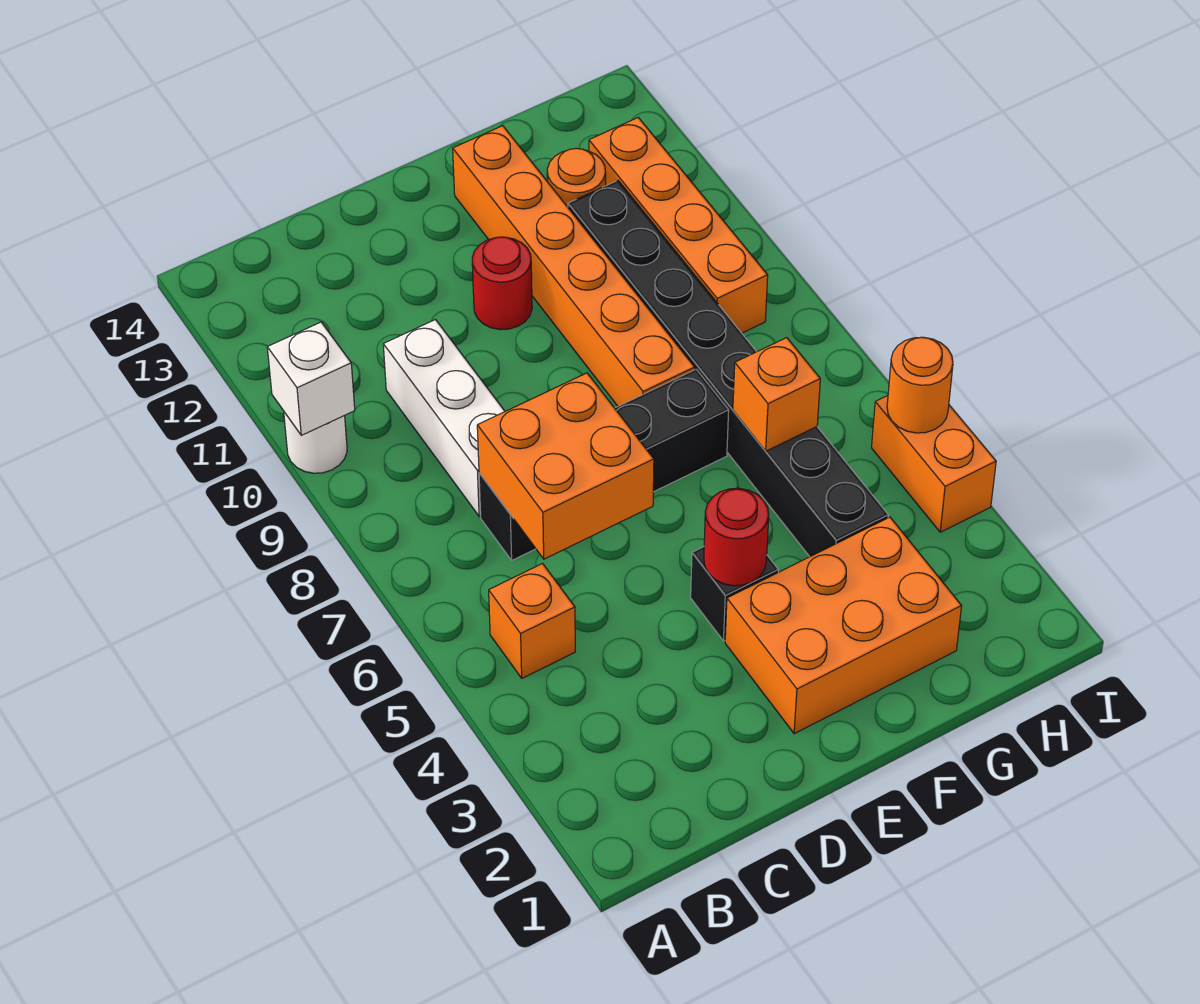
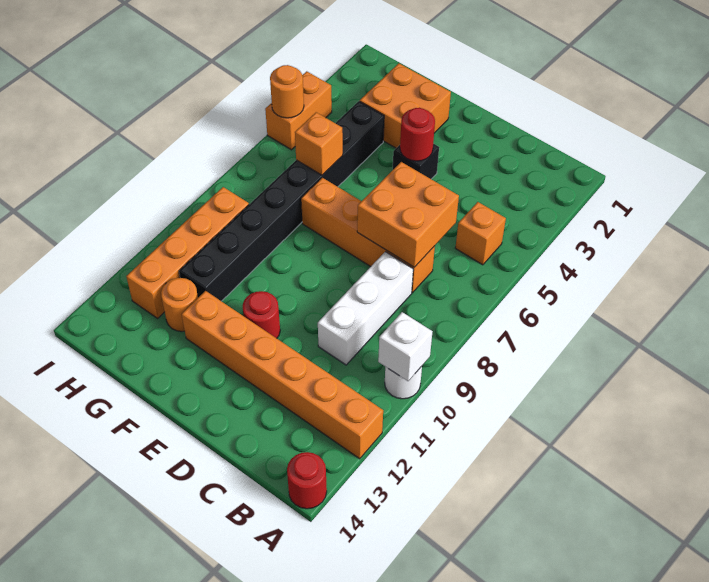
none -> red round brick A14 level 1
black brick C7:F7 level 1 -> orange brick C7:F7 level 1
orange brick E2:G3 level 1 -> orange brick F2:G3 level 1
orange brick F8:F13 level 1 -> orange brick A12:F12 level 1

